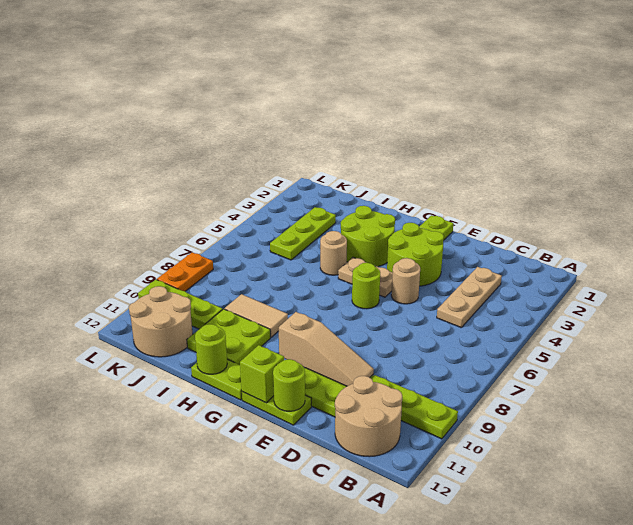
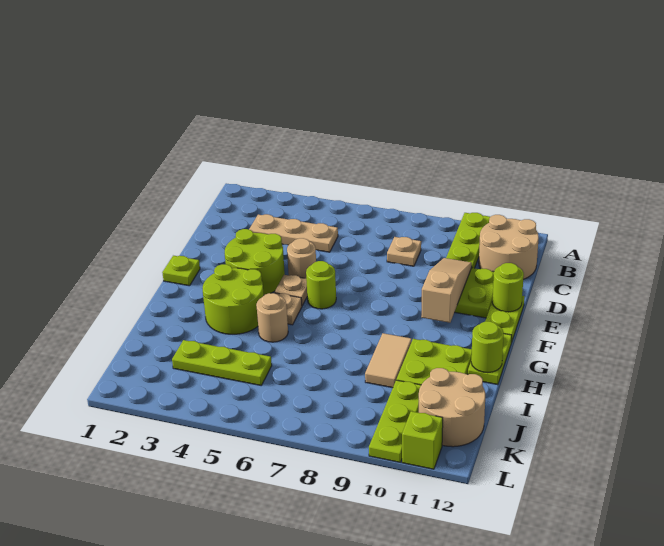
none -> tan plate C8 level 1
lime brick F12 level 2 -> lime brick L11 level 1
orange plate L8:L9 level 1 -> none

